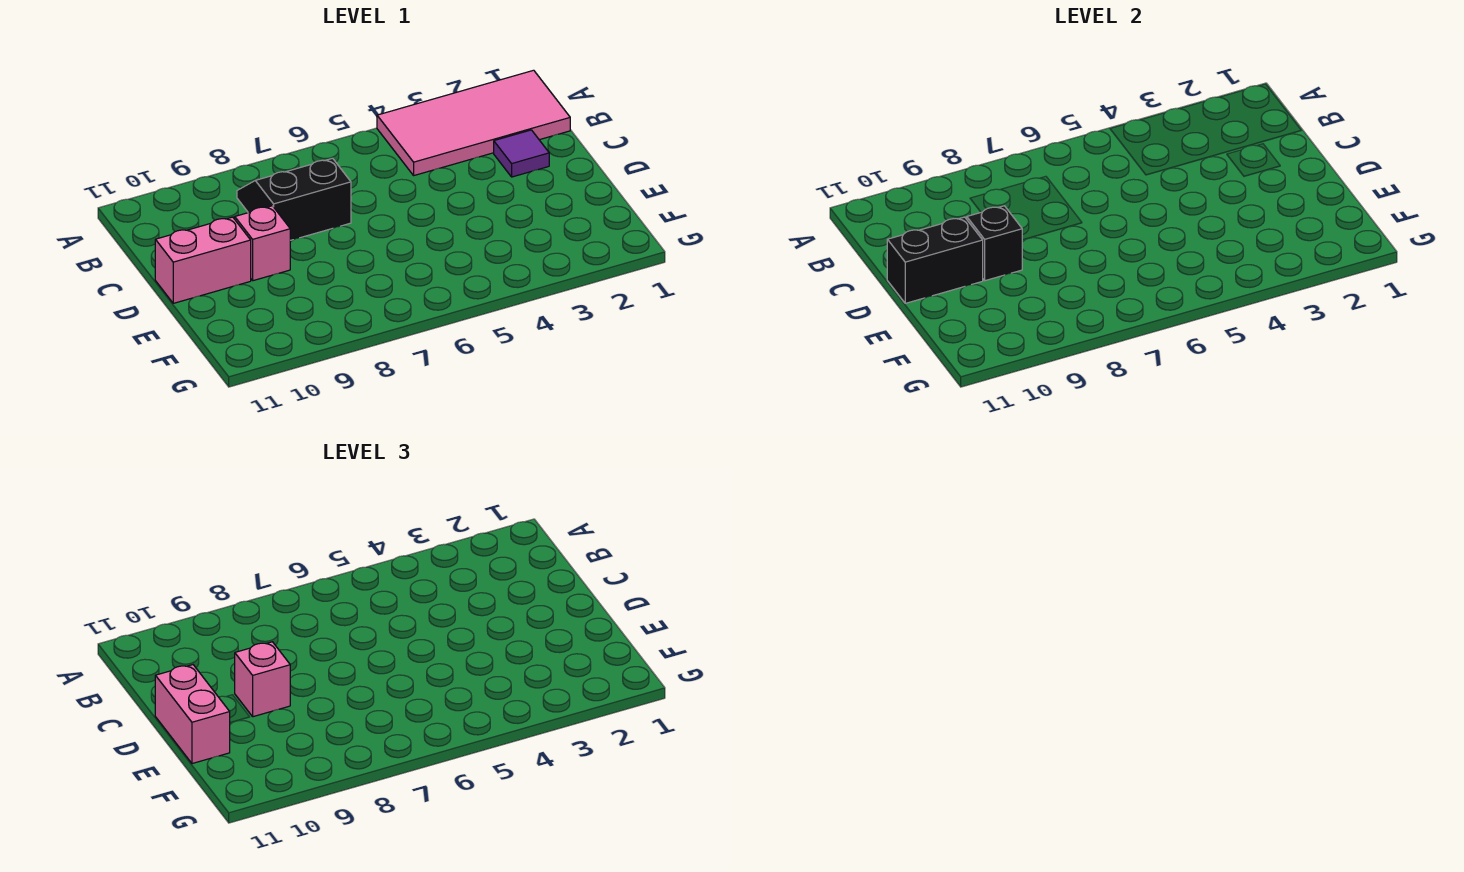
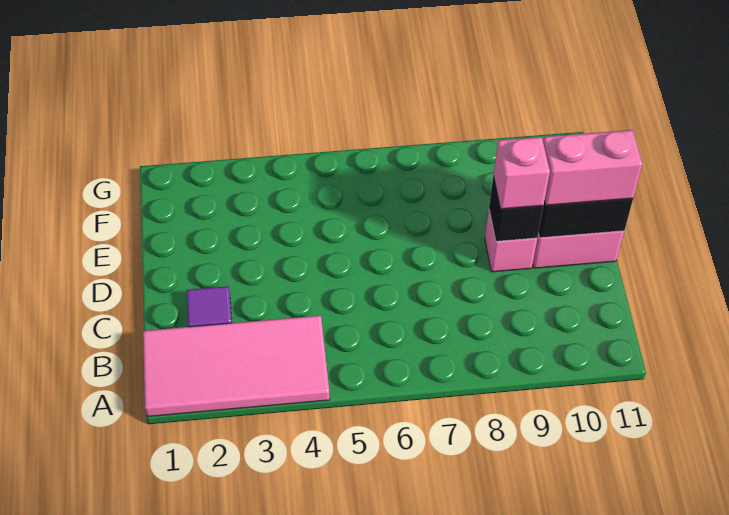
black slope B7:C8 level 1 top C -> none
pink brick D11:E11 level 3 -> pink brick D10:D11 level 3

